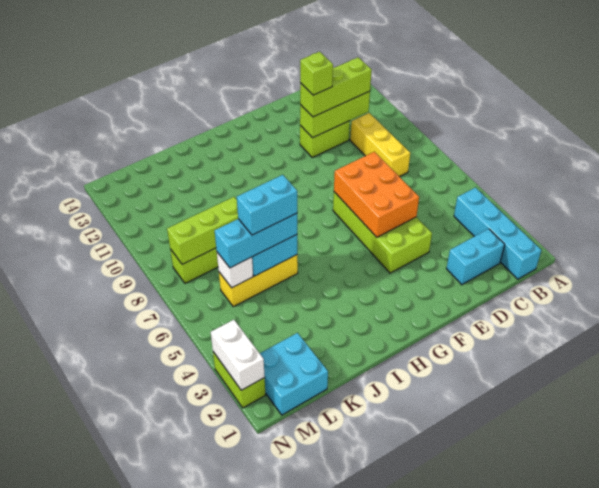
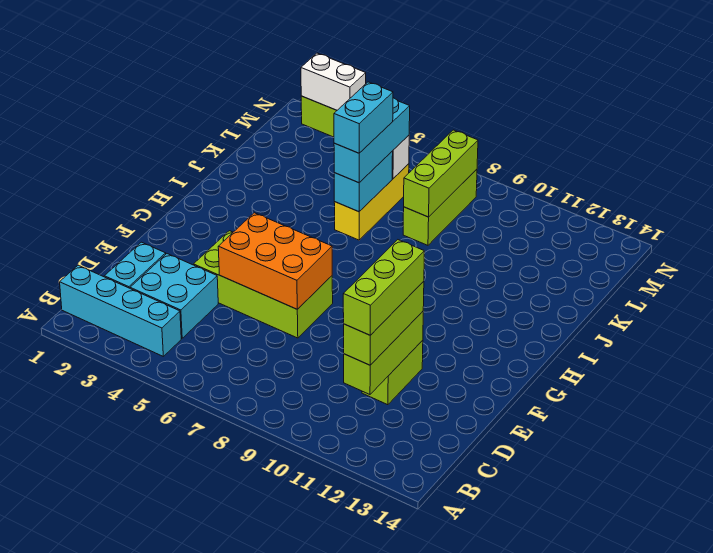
yellow brick C8:C10 level 1 -> none
lime brick E11 level 4 -> lime brick C11:E11 level 4
cyan brick L1:M2 level 1 -> cyan brick C3:D4 level 1

